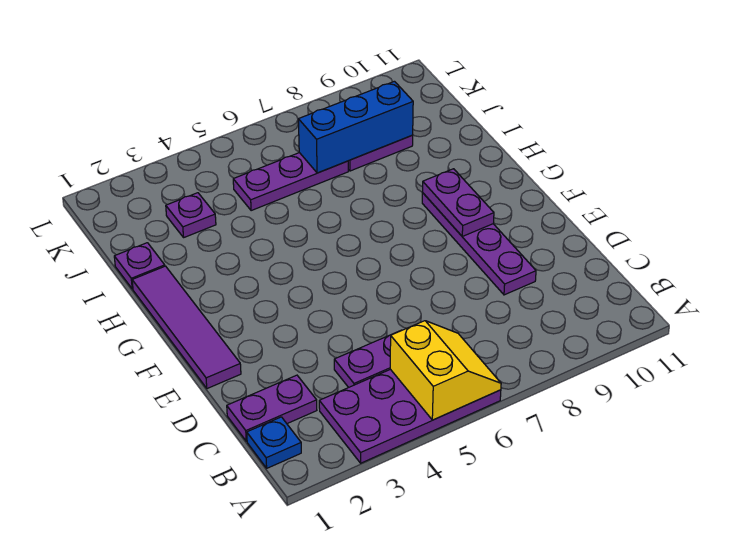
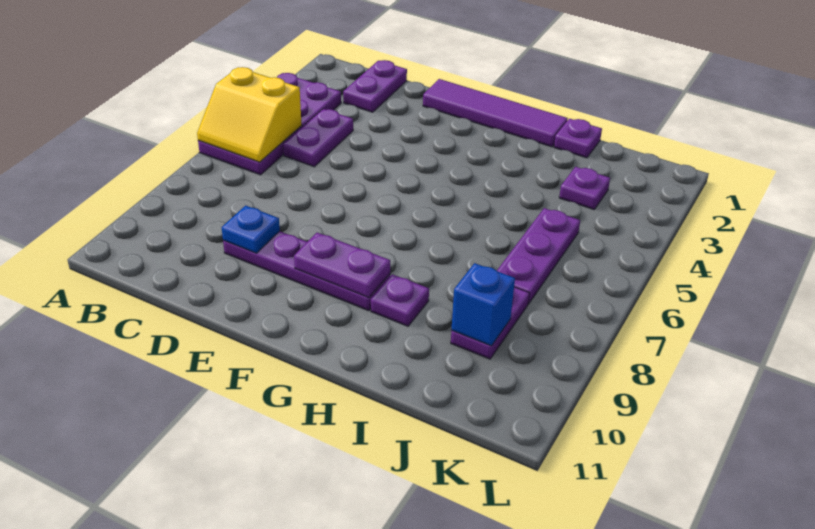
blue plate B1 level 1 -> blue plate D9 level 2
none -> purple plate H9 level 1
blue brick J7:J9 level 2 -> blue brick J9 level 2

